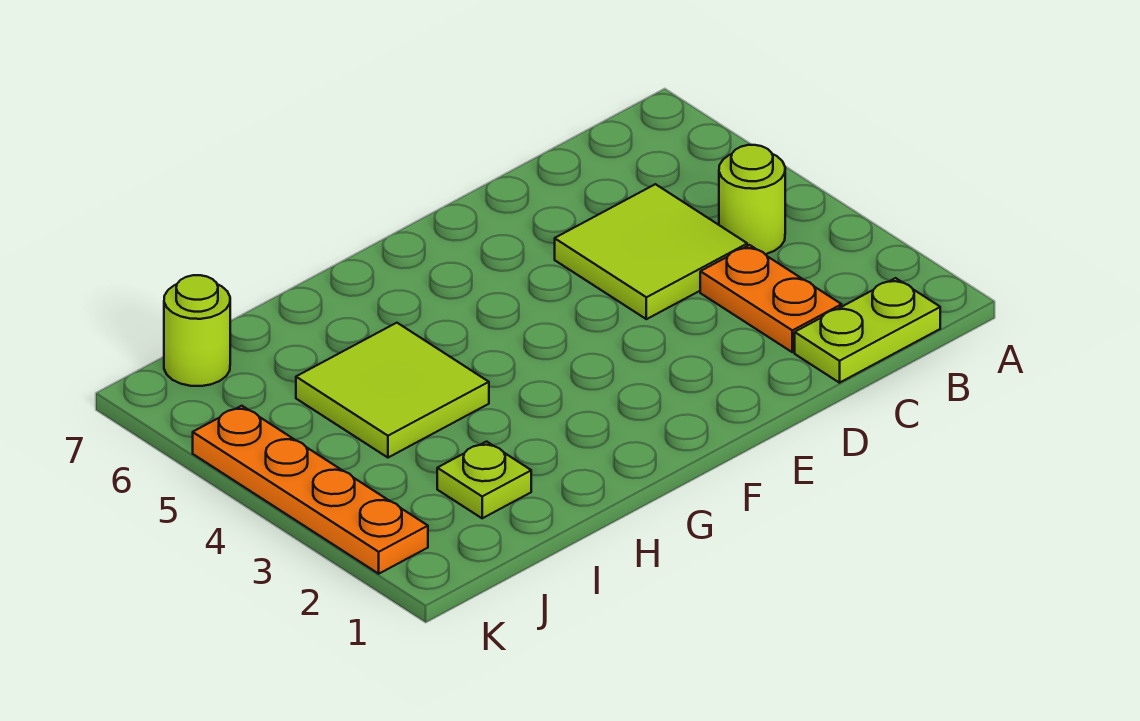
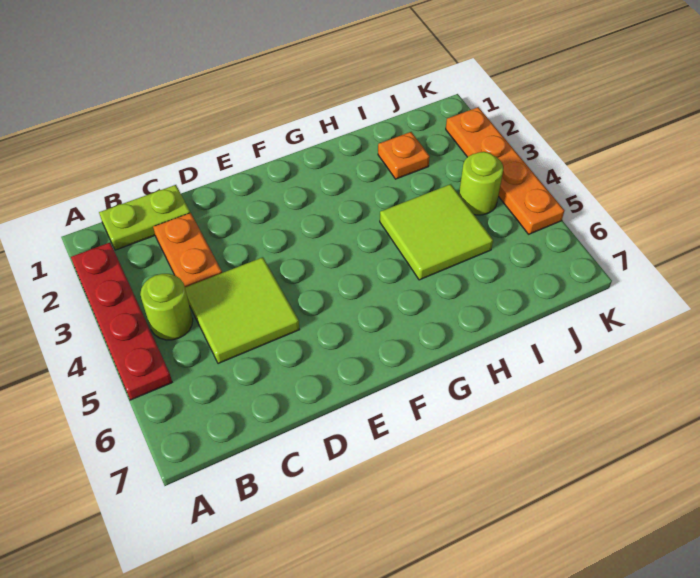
none -> red plate A2:A5 level 1
lime plate I2 level 1 -> orange plate I2 level 1
lime round brick J7 level 1 -> lime round brick J4 level 1

